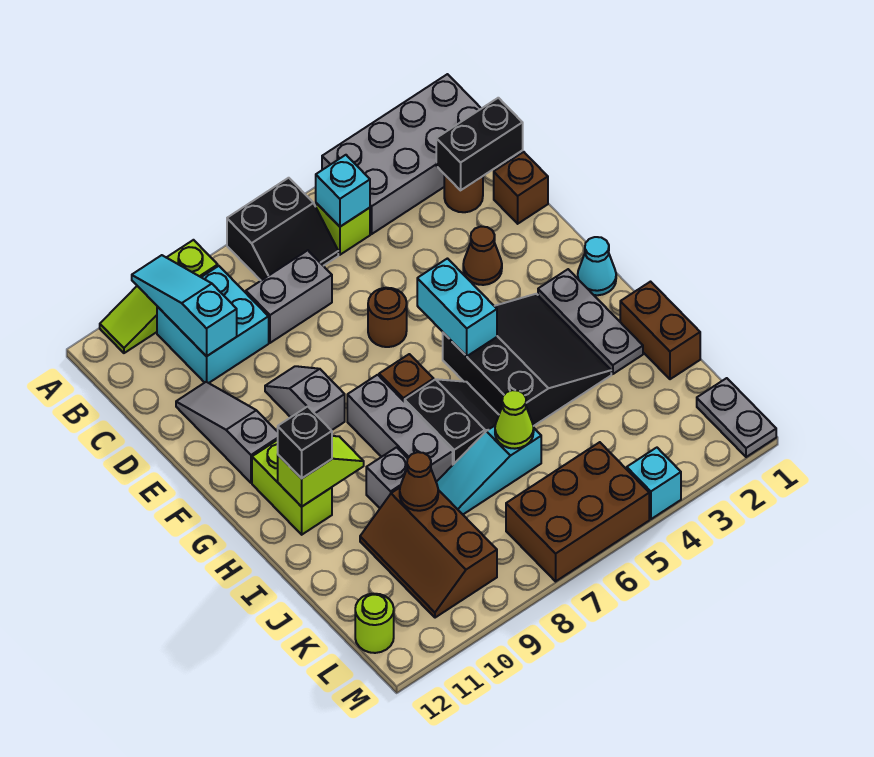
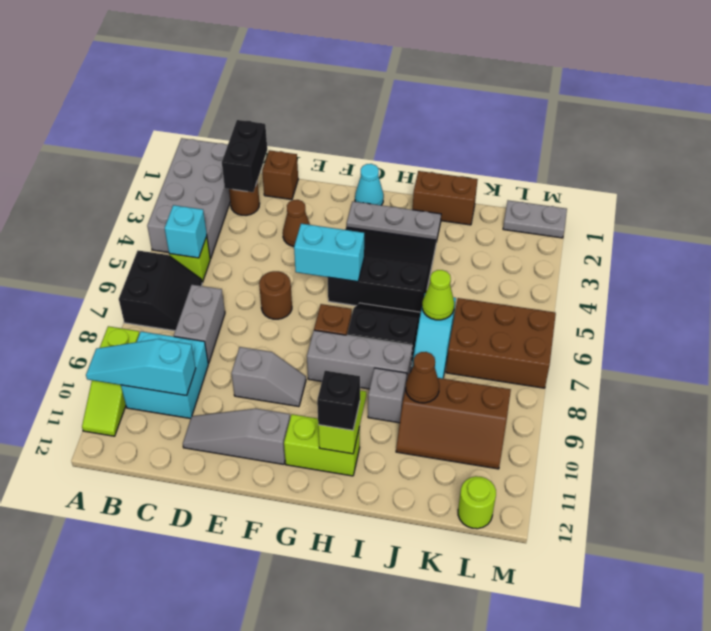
grey slope E9:F9 level 1 top F -> grey slope E9:F9 level 1 top E
brown brick L5:M7 level 1 -> brown brick K6:M7 level 1
cyan brick M4 level 1 -> none

